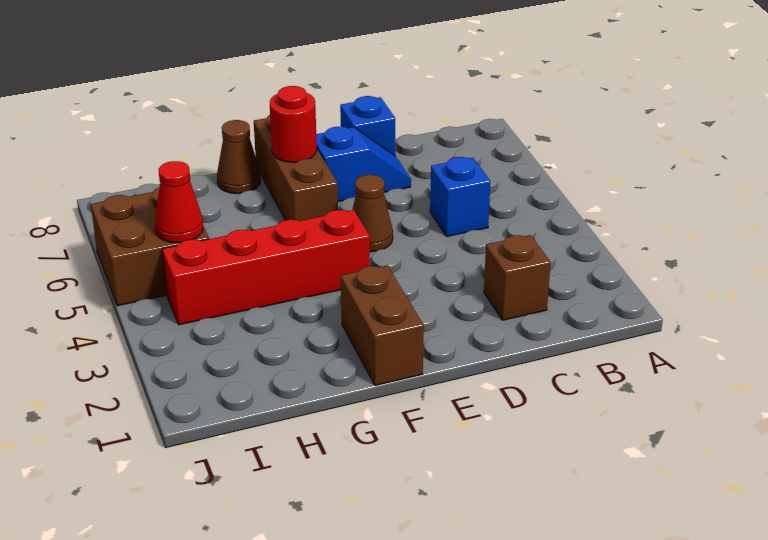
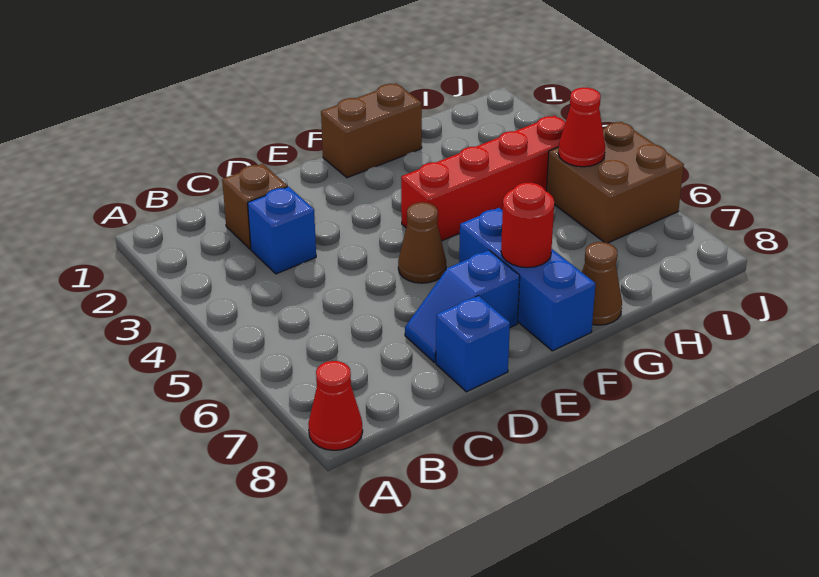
none -> red cone A8 level 1
blue brick C5 level 1 -> blue brick C3 level 1
brown brick F1:F2 level 1 -> brown brick F1:G1 level 1
brown brick F6:F8 level 1 -> blue brick F6:F8 level 1

